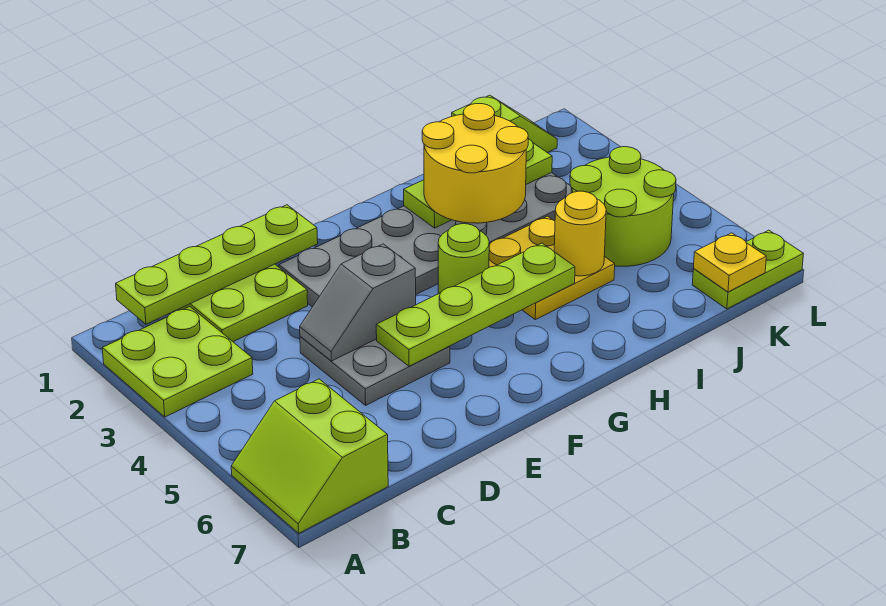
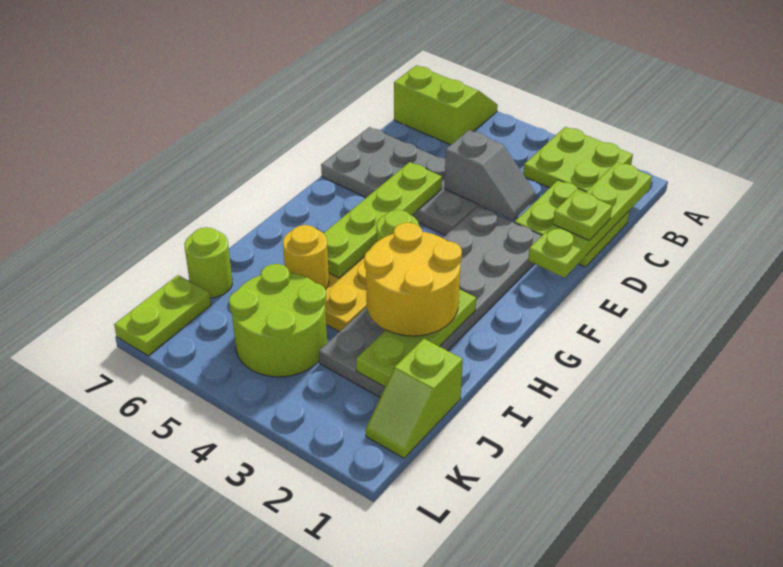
none -> lime plate D1 level 3
grey plate D4:E5 level 1 -> grey plate D4:E7 level 1
grey slope D4:E4 level 2 top E -> grey slope D3:D4 level 2 top 4
none -> lime round brick J7 level 1
yellow plate K7 level 2 -> none

